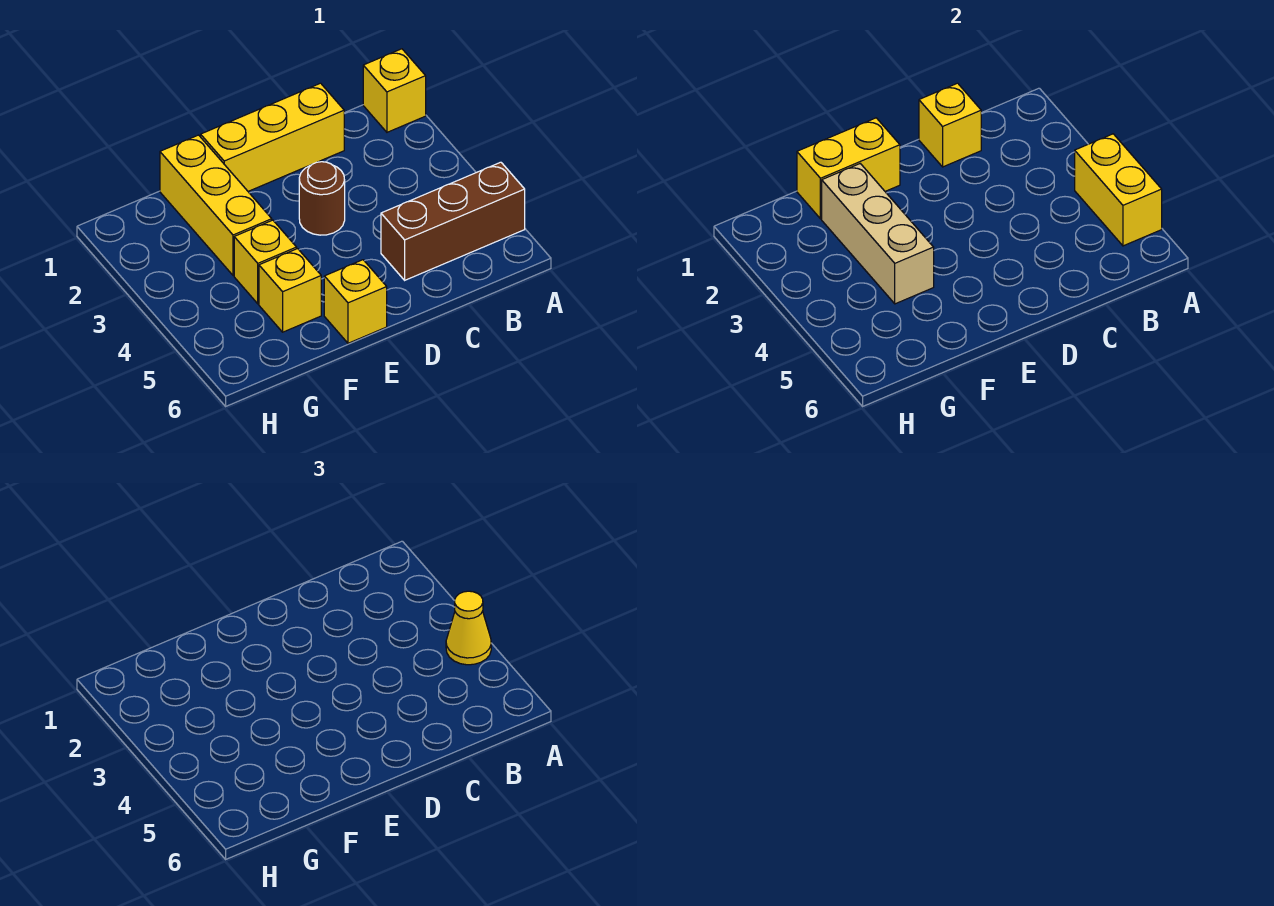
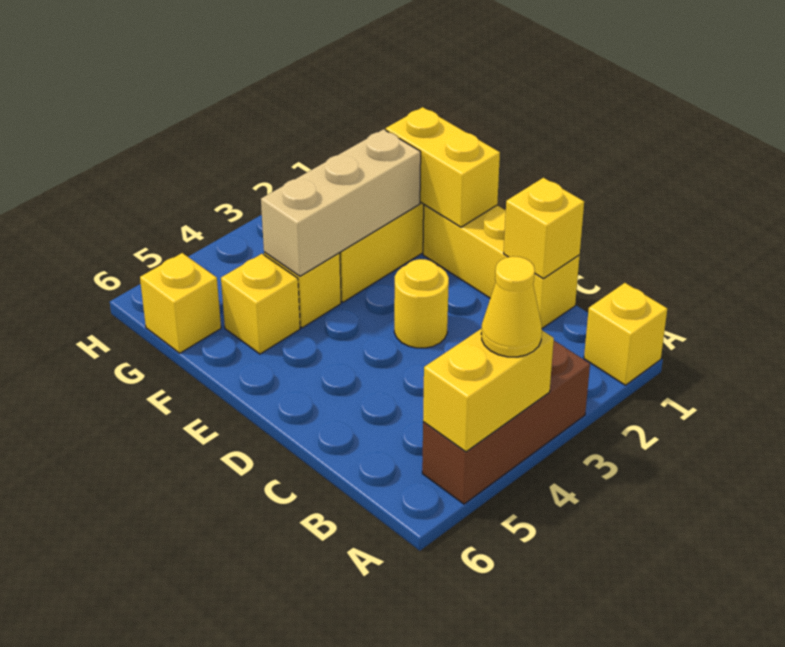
brown brick A5:C5 level 1 -> brown brick A3:A5 level 1
brown round brick D3 level 1 -> yellow round brick D3 level 1
yellow brick E6 level 1 -> yellow brick G6 level 1

